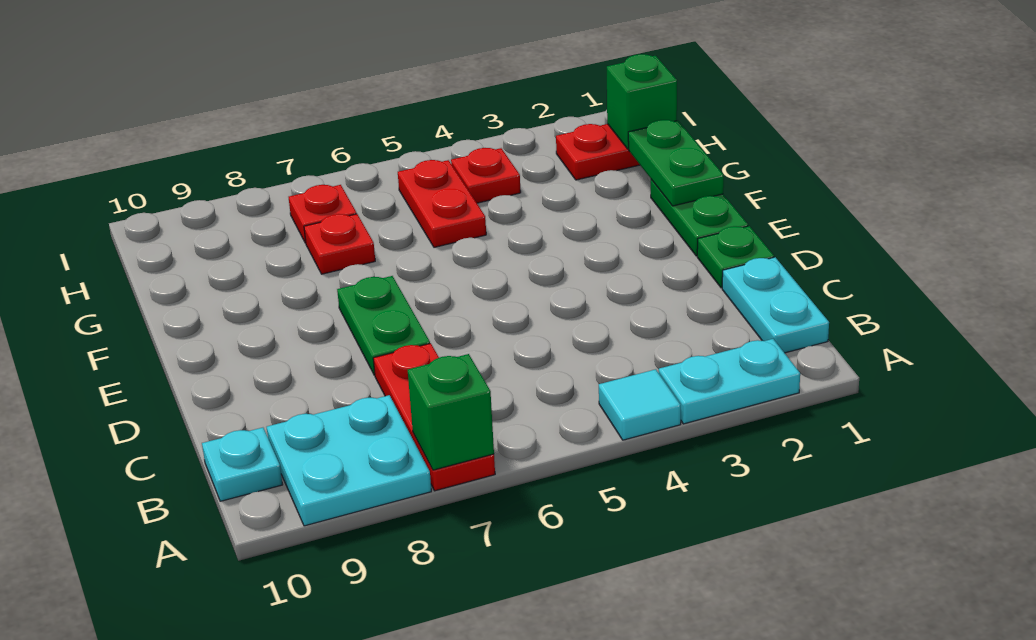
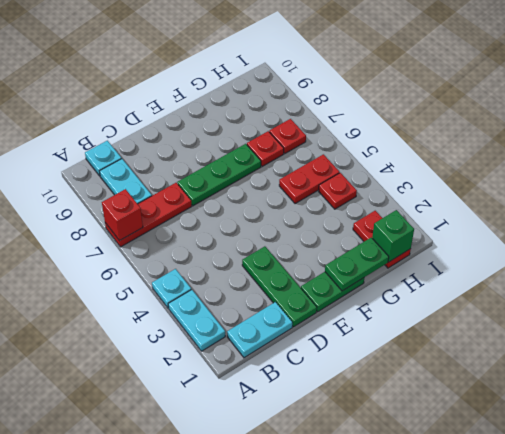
cyan tile A4 level 1 -> cyan plate A4 level 1
green brick A7 level 2 -> red brick A7 level 2
cyan plate A8:B9 level 1 -> cyan plate B8:B9 level 1
green plate D1 level 1 -> green plate D1:D3 level 1
green plate D7:E7 level 1 -> green plate D7:F7 level 1

